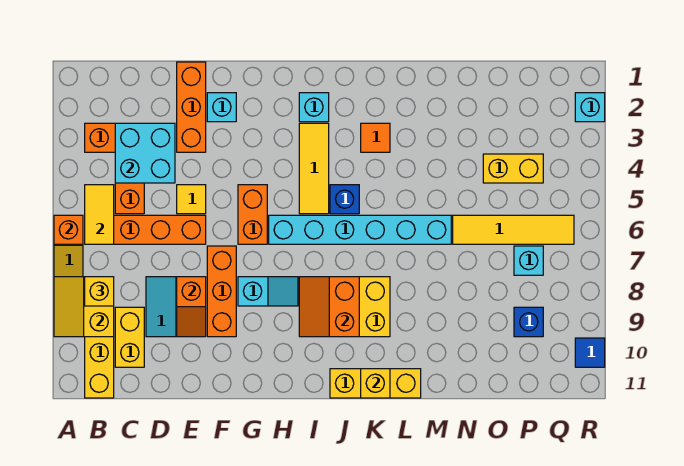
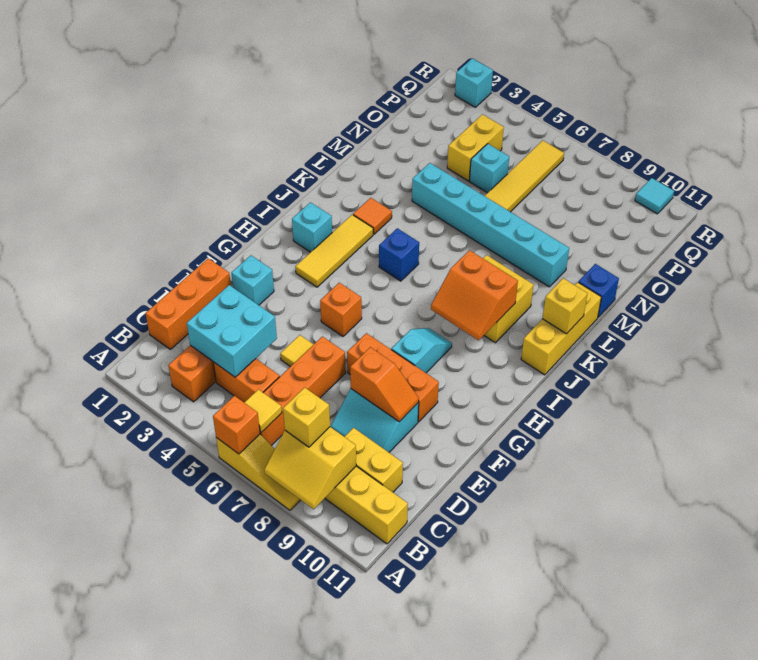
yellow tile B5:B6 level 2 -> yellow tile B6 level 2
orange brick E1:E3 level 1 -> orange brick C1:E1 level 1
orange brick G5:G6 level 1 -> orange brick G5 level 1
cyan brick H6:M6 level 1 -> cyan brick M4:M9 level 1
yellow tile I3:I5 level 1 -> yellow tile H3:J3 level 1
cyan brick P7 level 1 -> cyan brick O5 level 1
blue brick P9 level 1 -> blue brick M11 level 1
blue tile R10 level 1 -> cyan tile R10 level 1

